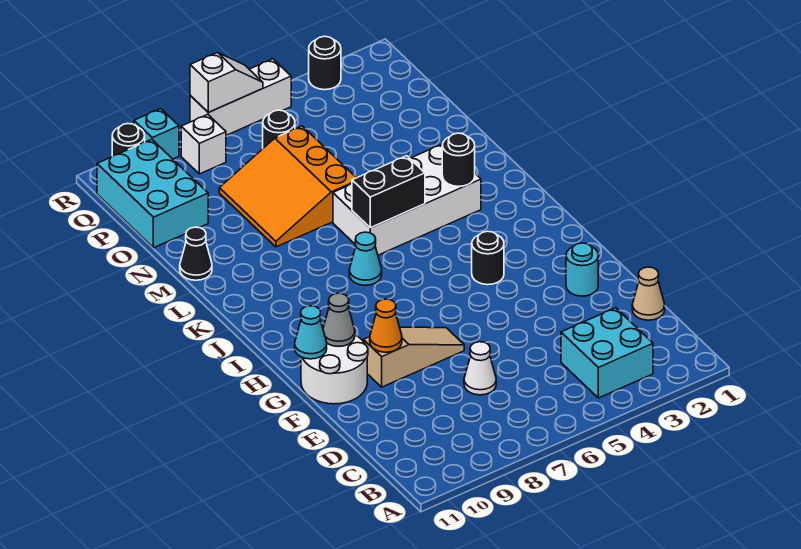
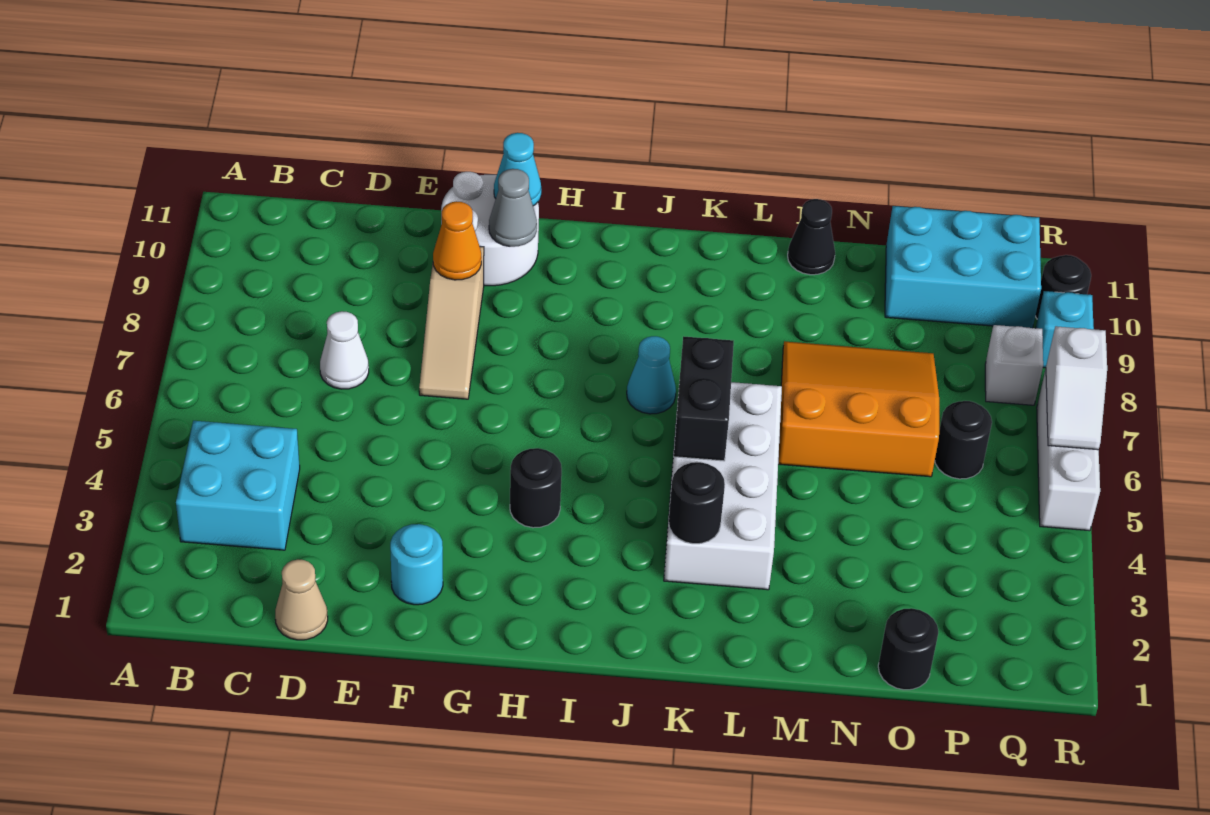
black round brick R3 level 1 -> black round brick O1 level 1

